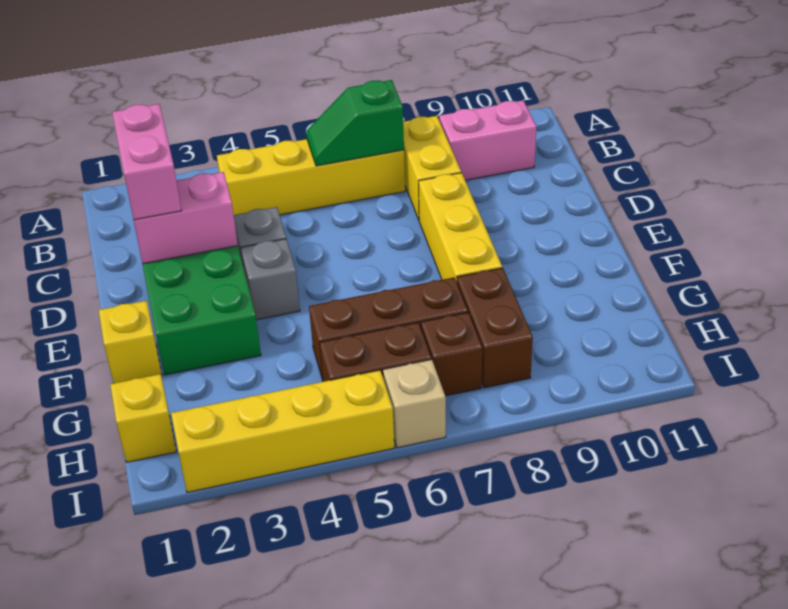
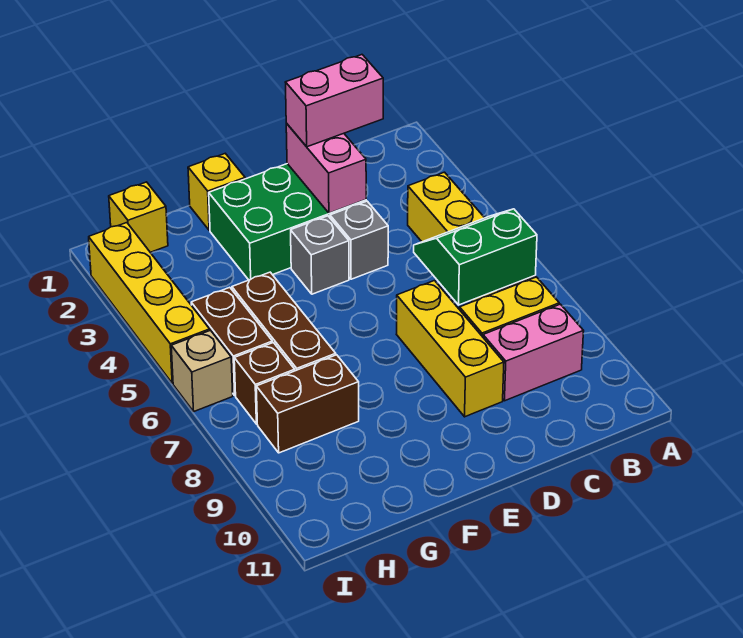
green slope B6:B7 level 2 top 7 -> green slope B6:C7 level 2 top 7
pink brick B9:B10 level 1 -> pink brick B9:C9 level 1
yellow brick D8:F8 level 1 -> yellow brick D7:D9 level 1

